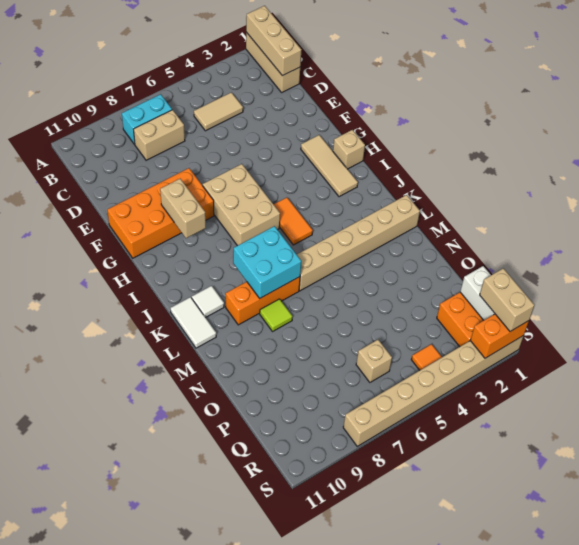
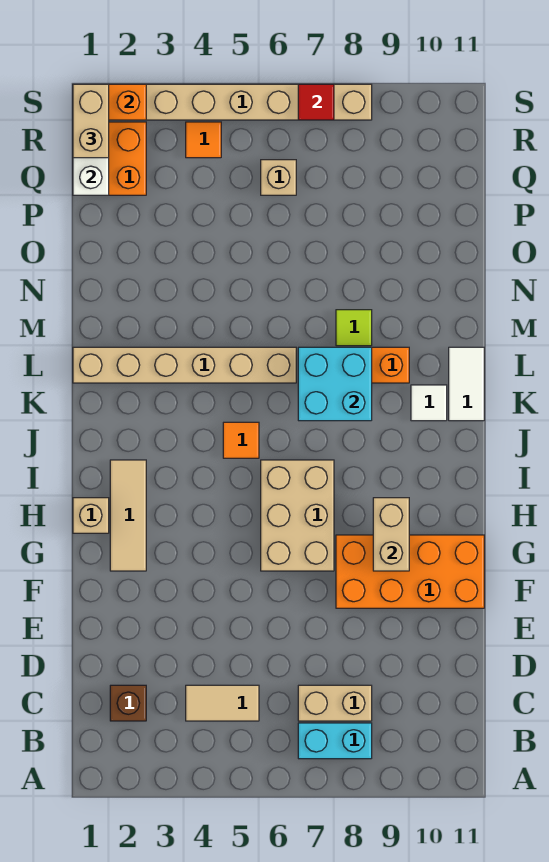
tan brick A1:C1 level 1 -> none
tan brick A1:C1 level 2 -> none
none -> brown brick C2 level 1
orange tile I5:J5 level 1 -> orange tile J5 level 1
none -> red tile S7 level 2

